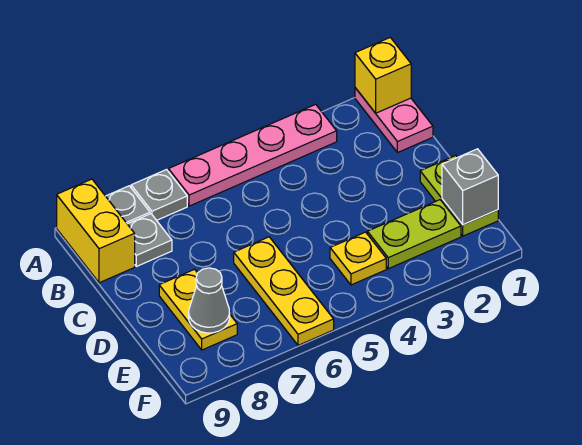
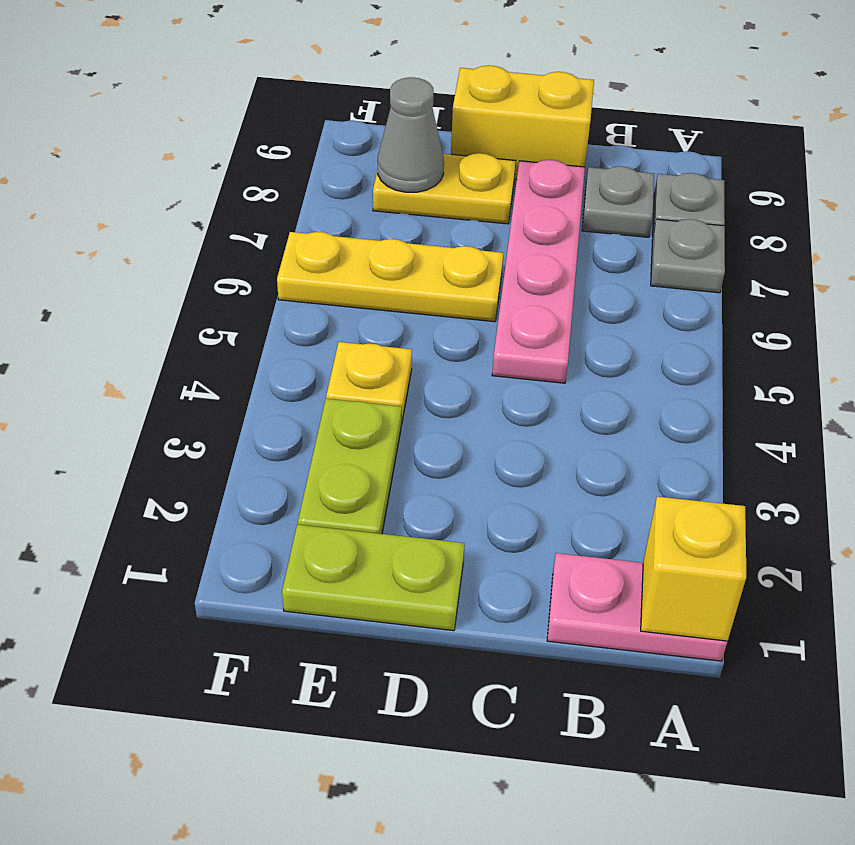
pink plate A3:A6 level 1 -> pink plate C5:C8 level 1
yellow brick A9:B9 level 1 -> yellow brick C9:D9 level 1
grey brick E1 level 2 -> none

